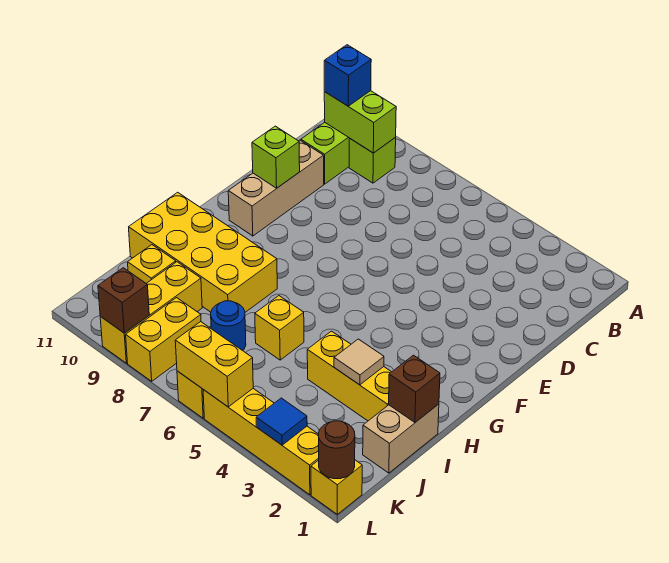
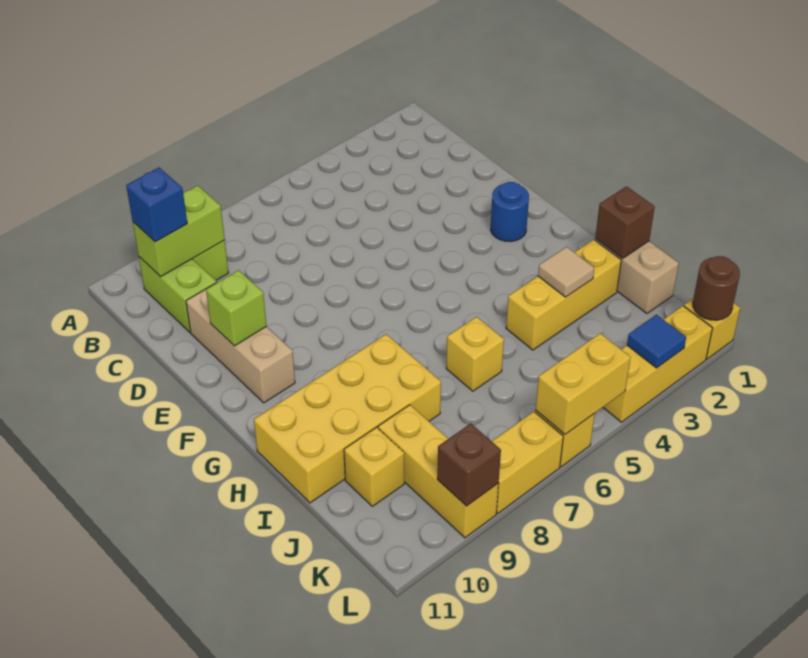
blue round brick J7 level 1 -> blue round brick F2 level 1
yellow brick K8:L8 level 1 -> yellow brick L7:L8 level 1
yellow brick L2:L5 level 1 -> yellow brick L2:L4 level 1

